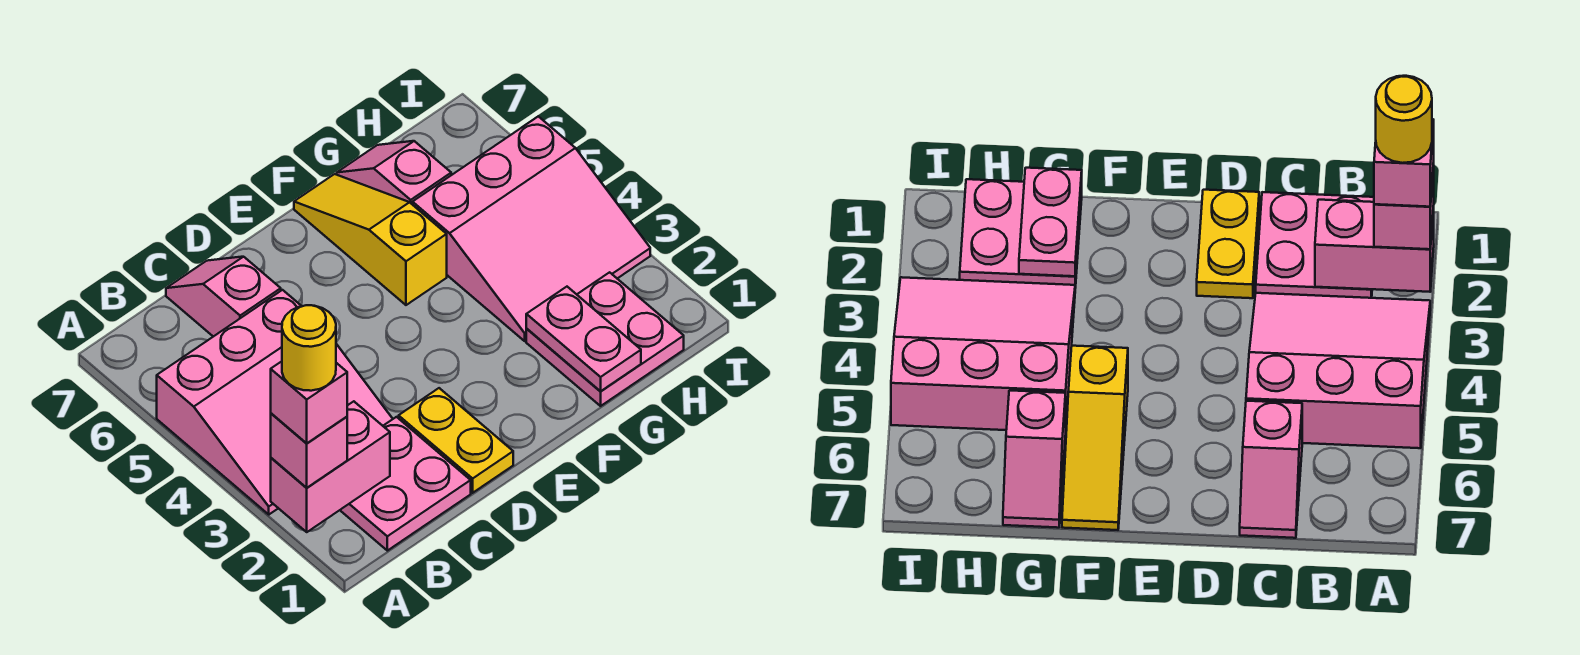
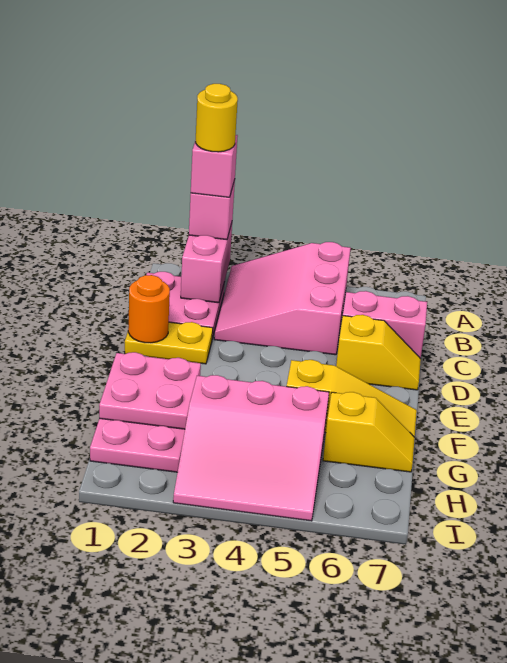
pink slope C6:C7 level 1 top 6 -> pink brick C6:C7 level 1
none -> orange round brick D1 level 2
none -> yellow slope D6:D7 level 1 top 6
pink plate G1:G2 level 2 -> pink plate F1:G2 level 2
pink slope G3:I5 level 1 top 5 -> pink slope G3:I5 level 1 top G
pink slope G6:G7 level 1 top 6 -> yellow slope G6:G7 level 1 top 6

